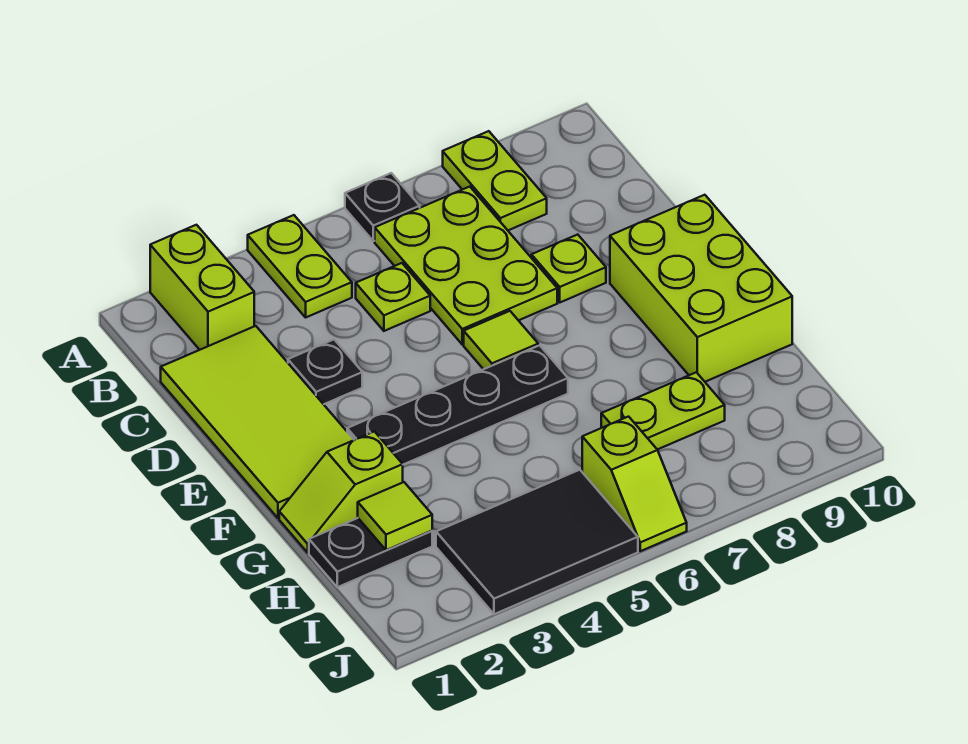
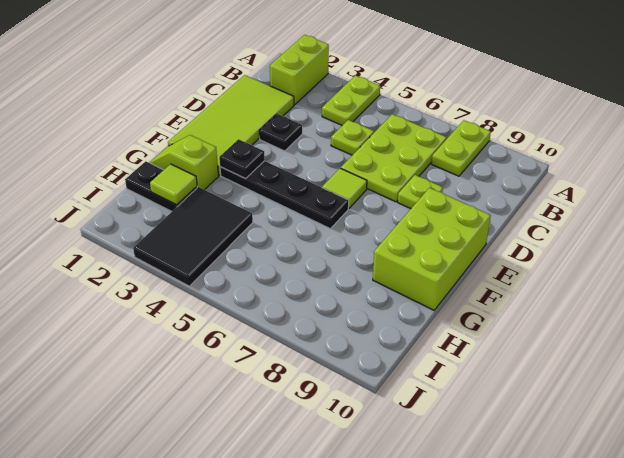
black plate A6 level 1 -> black plate F3 level 2
lime plate H7:H8 level 1 -> none
black tile I3:J5 level 1 -> black tile H3:J4 level 1
lime slope I6:J6 level 1 top I -> none

